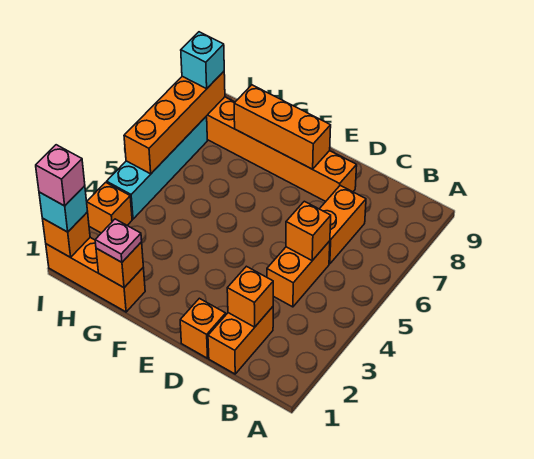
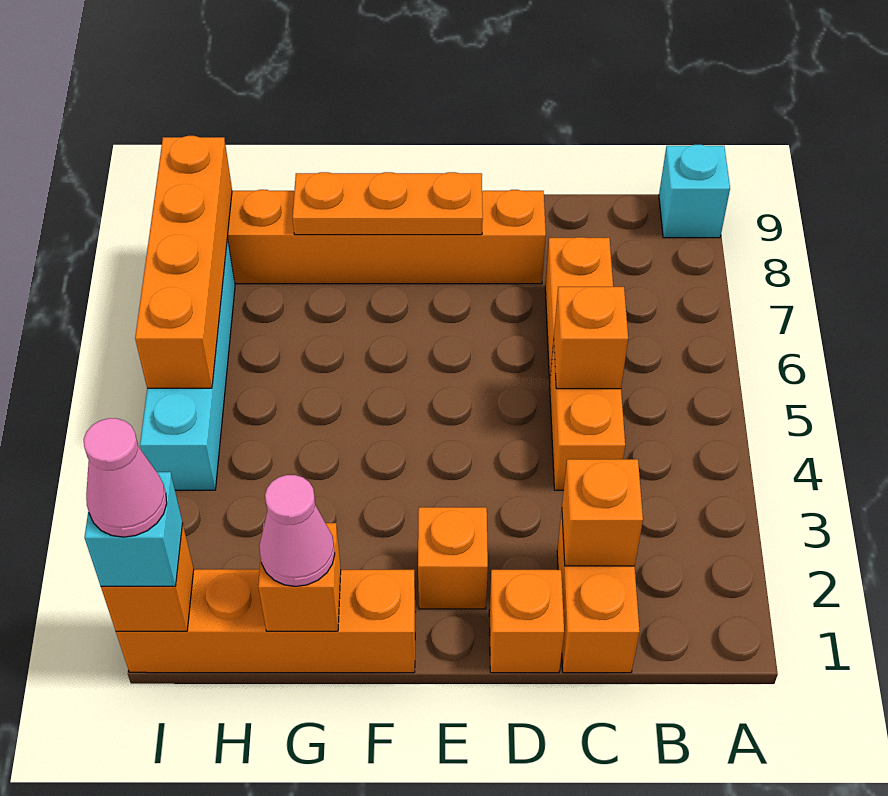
orange brick E8:G8 level 2 -> orange plate E8:G8 level 2
orange brick G1:I1 level 1 -> orange brick F1:I1 level 1
pink plate G1 level 3 -> pink cone G1 level 3
pink brick I1 level 4 -> pink cone I1 level 4
orange brick I3 level 1 -> orange brick E2 level 1
cyan brick I8 level 3 -> cyan brick A9 level 1

